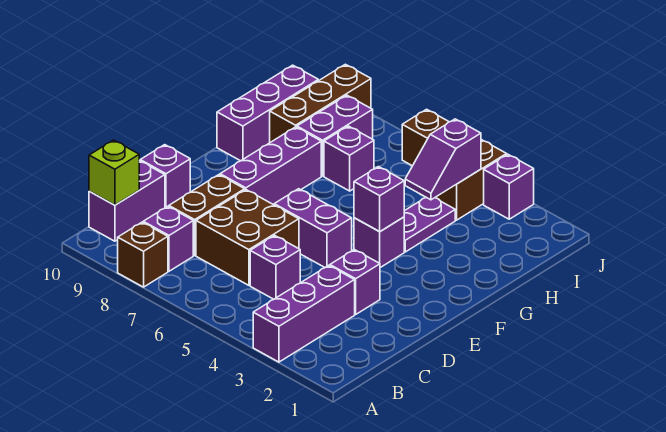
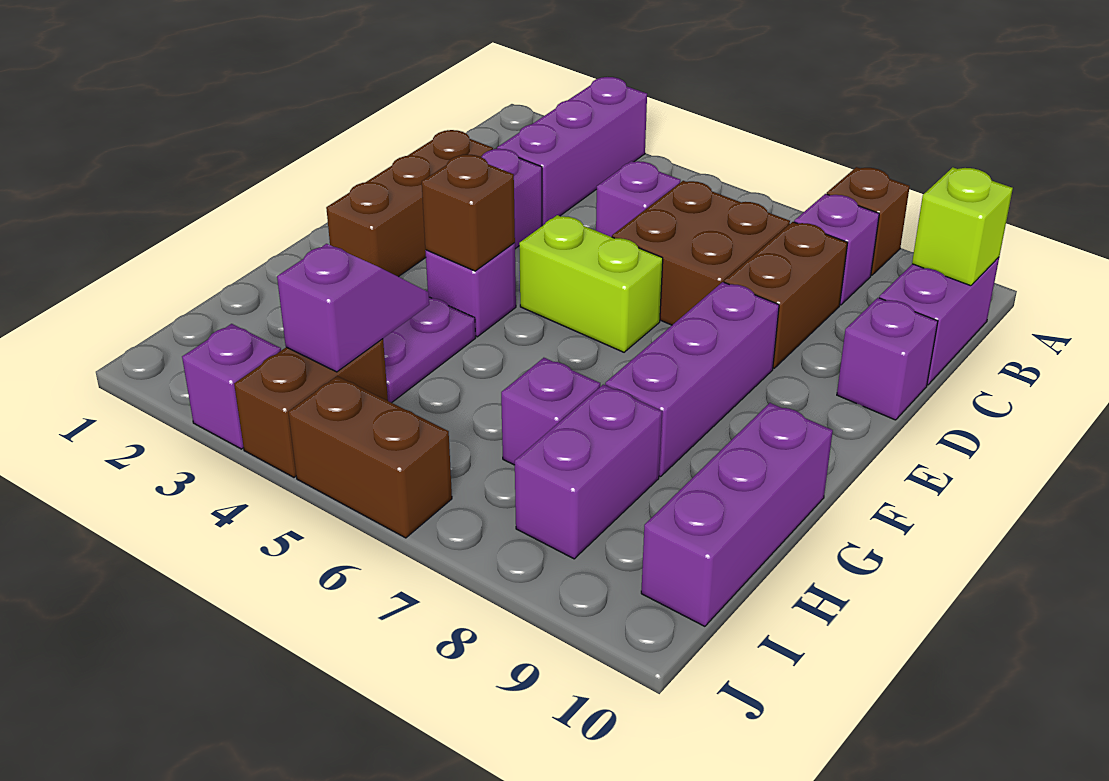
purple brick E5:E6 level 1 -> lime brick E5:E6 level 1
purple brick F4 level 2 -> brown brick F4 level 2
brown brick H9:J9 level 1 -> brown brick D2:F2 level 1

